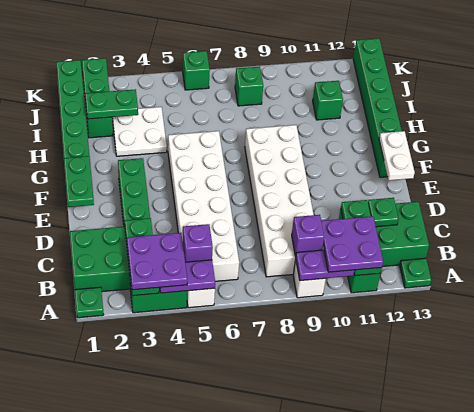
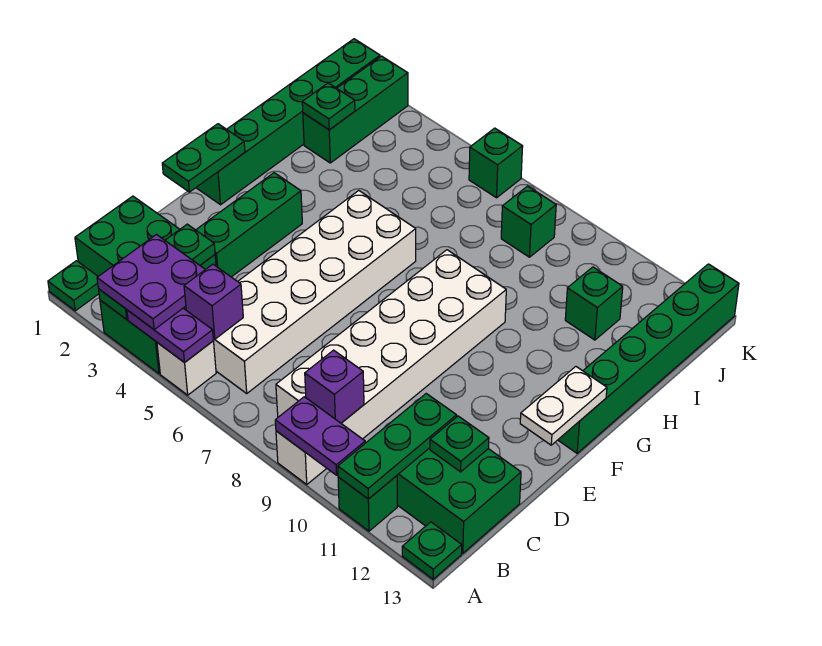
purple plate A10:B11 level 3 -> none
white plate H3:I4 level 1 -> none
green plate I2:I3 level 2 -> green plate I2 level 2

